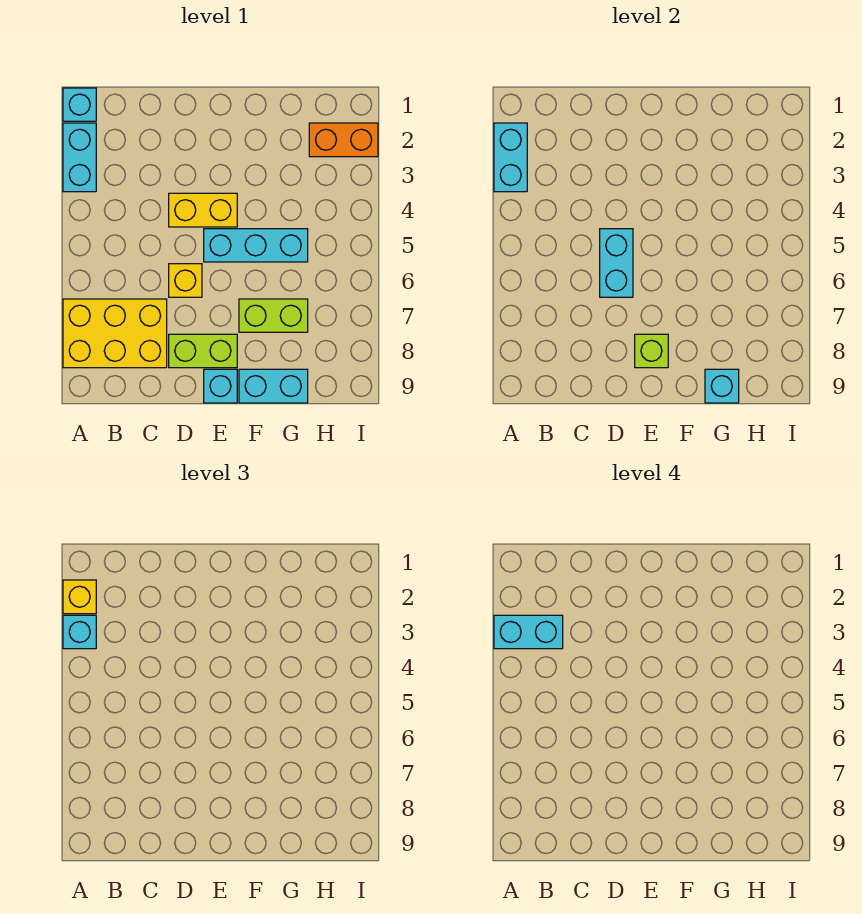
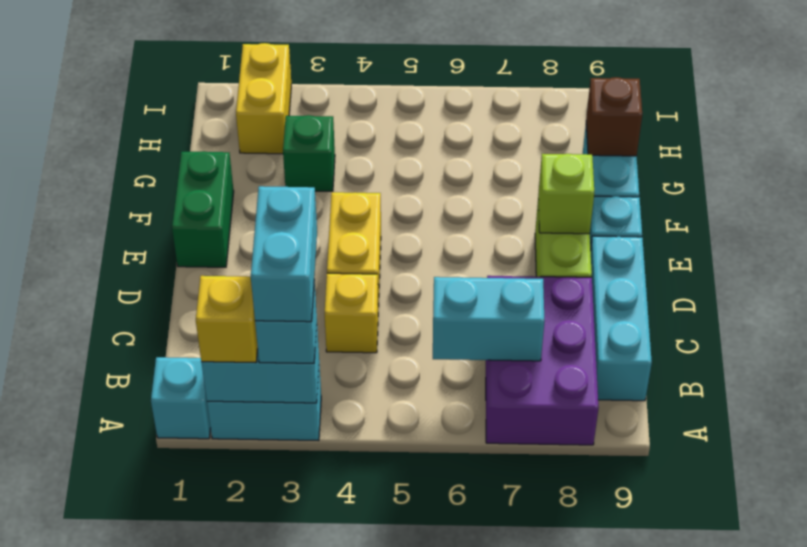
yellow brick A7:C8 level 1 -> purple brick A7:C8 level 1
cyan brick D5:D6 level 2 -> cyan brick B6:B7 level 2
yellow brick D6 level 1 -> yellow brick C4 level 1
none -> green brick E1:F1 level 1
cyan brick E5:G5 level 1 -> cyan brick B9:D9 level 1
lime brick F7:G7 level 1 -> none
none -> green brick G3 level 1
cyan brick G9 level 2 -> brown brick G9 level 2
orange brick H2:I2 level 1 -> yellow brick H2:I2 level 1

